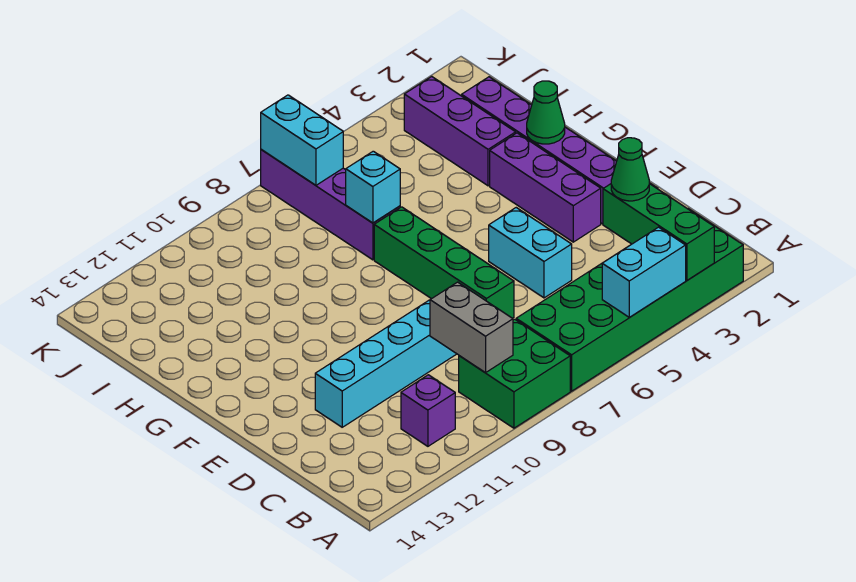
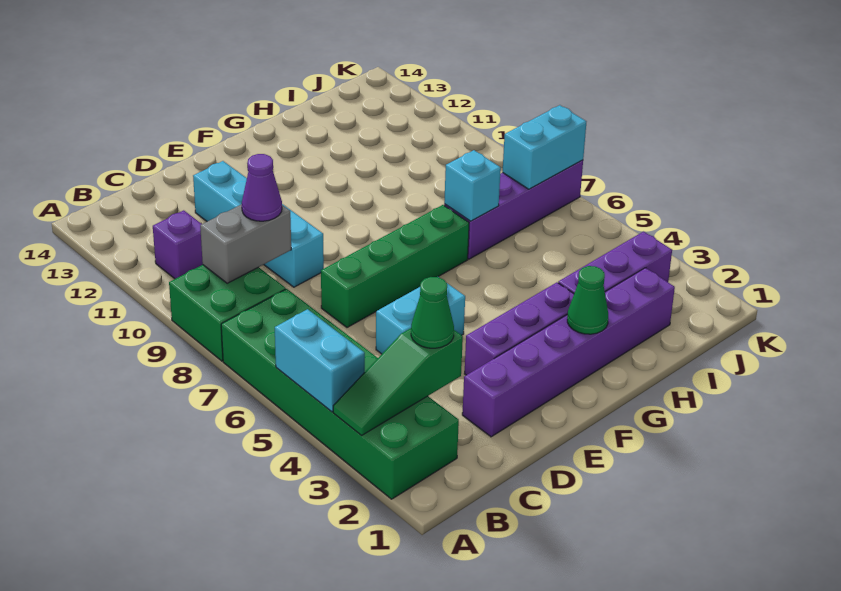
green brick A3:C3 level 2 -> green slope A3:C3 level 2 top C
none -> purple cone C9 level 3

